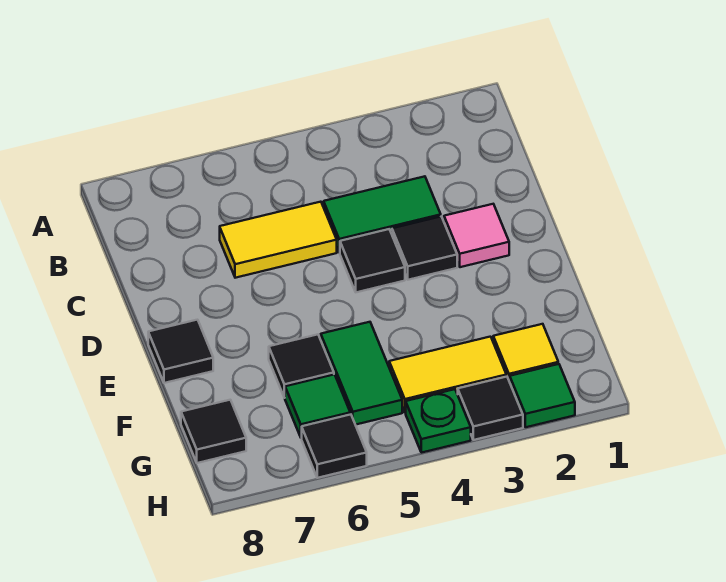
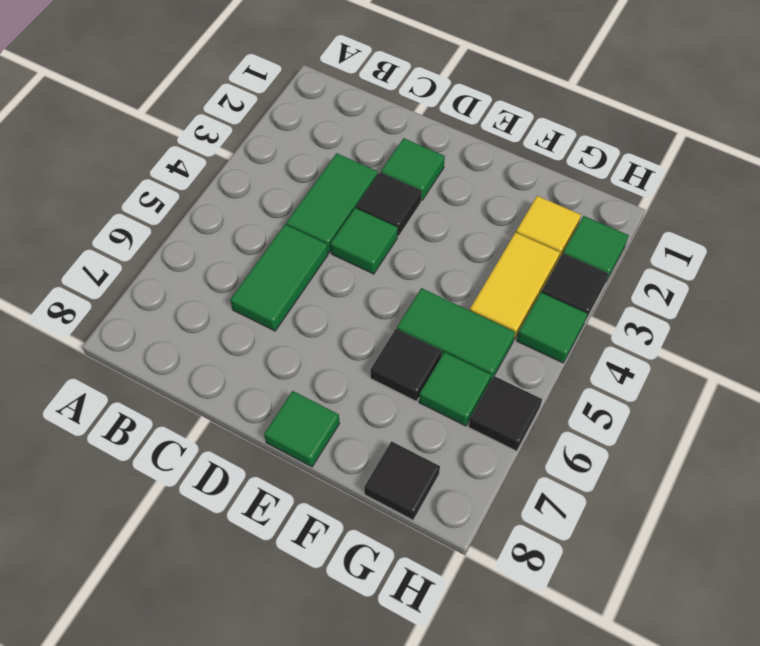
yellow tile C5:C6 level 1 -> green tile C5:C6 level 1
pink tile D2 level 1 -> green tile D2 level 1
black tile D4 level 1 -> green tile D4 level 1
black tile E8 level 1 -> green tile E8 level 1
green plate H4 level 1 -> green tile H4 level 1

